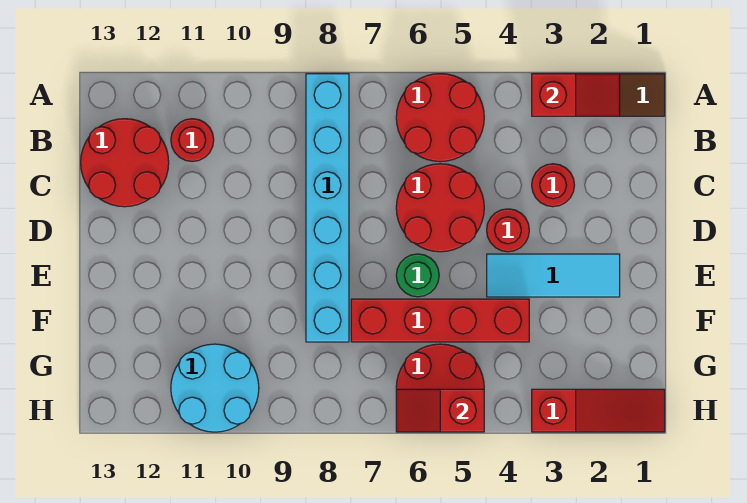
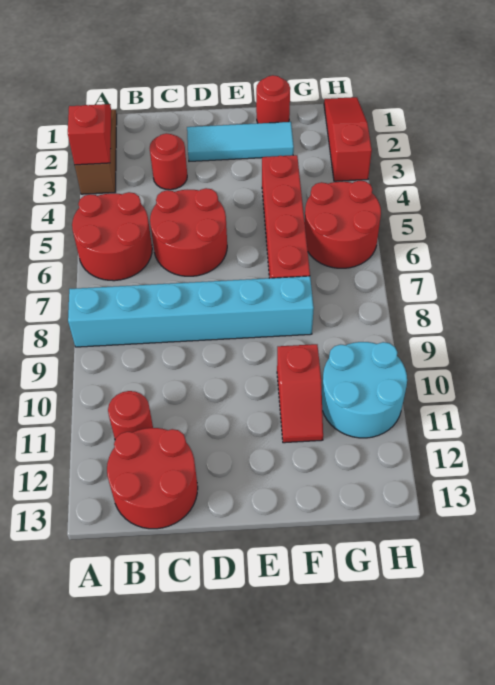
red round brick D4 level 1 -> red round brick F1 level 1
cyan tile E2:E4 level 1 -> cyan tile D2:F2 level 1
green round brick E6 level 1 -> none
red slope H5:H6 level 2 top 5 -> red slope F10:F11 level 1 top 10

